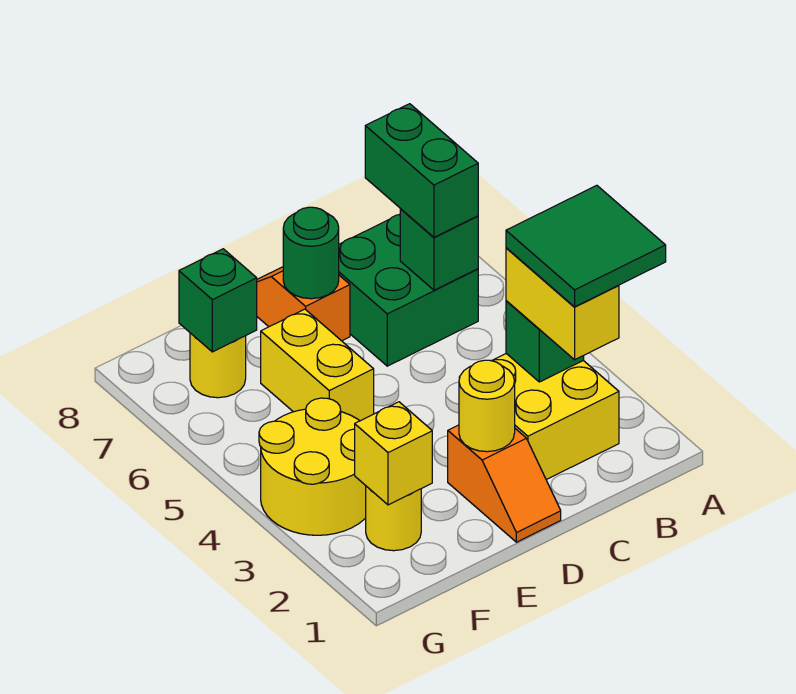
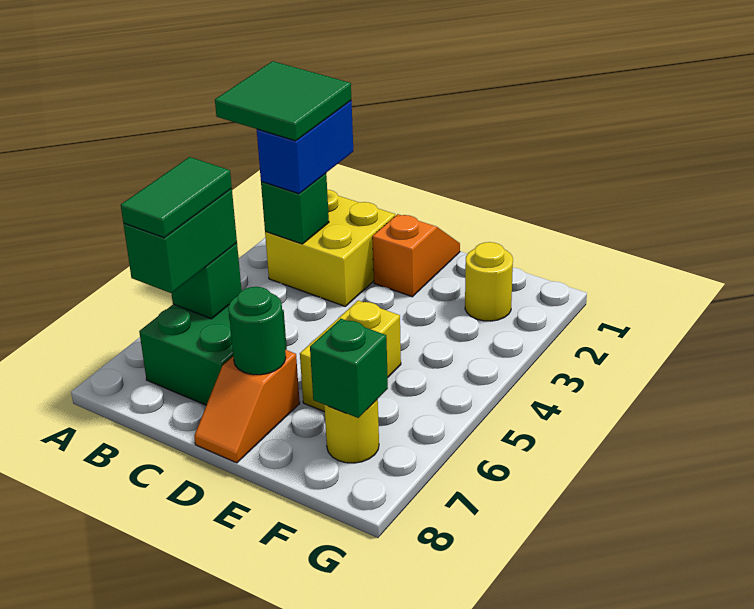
yellow brick B2:B3 level 3 -> blue brick B2:B3 level 3
none -> green tile B6:B7 level 4
yellow round brick D2 level 2 -> none
yellow brick F2 level 2 -> none
yellow round brick F3:G4 level 1 -> none

